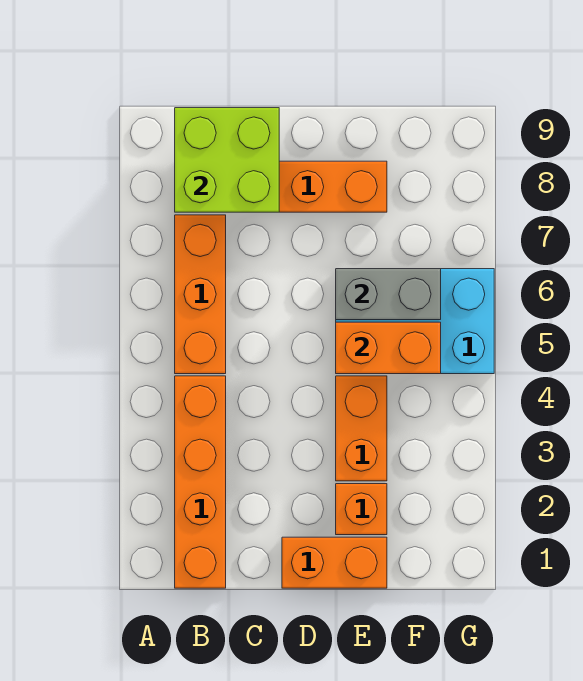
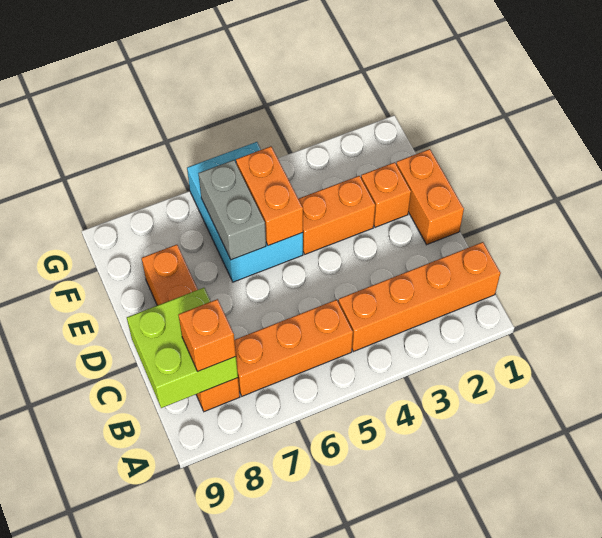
none -> orange brick B8 level 3

